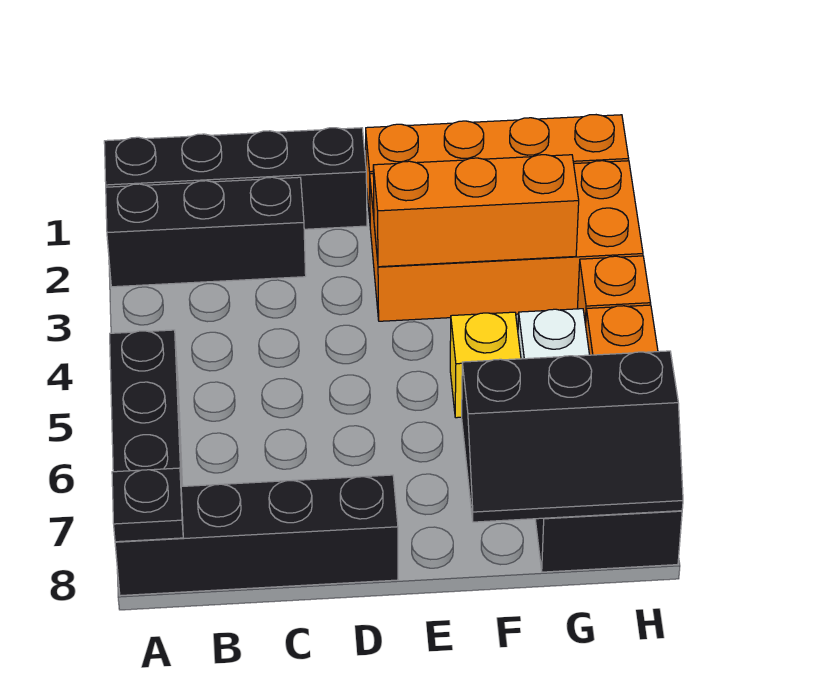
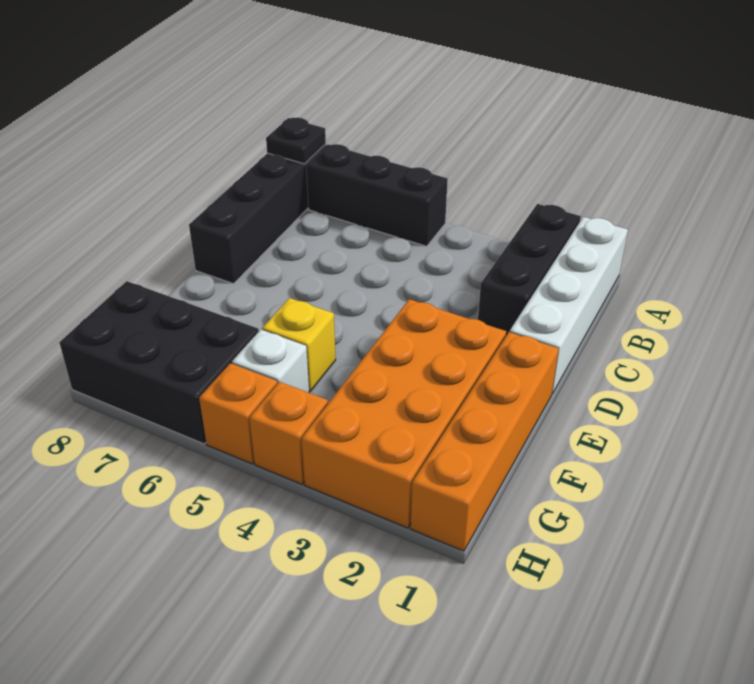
black brick A1:D1 level 1 -> white brick A1:D1 level 1
orange brick E3:G3 level 2 -> none
black slope F7:H8 level 2 top 7 -> none

